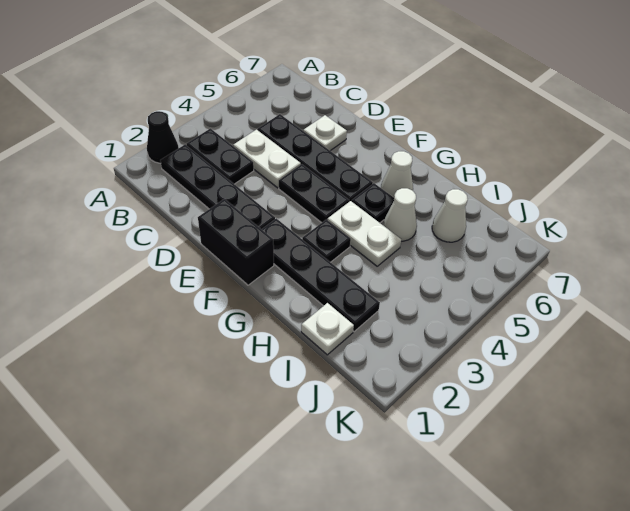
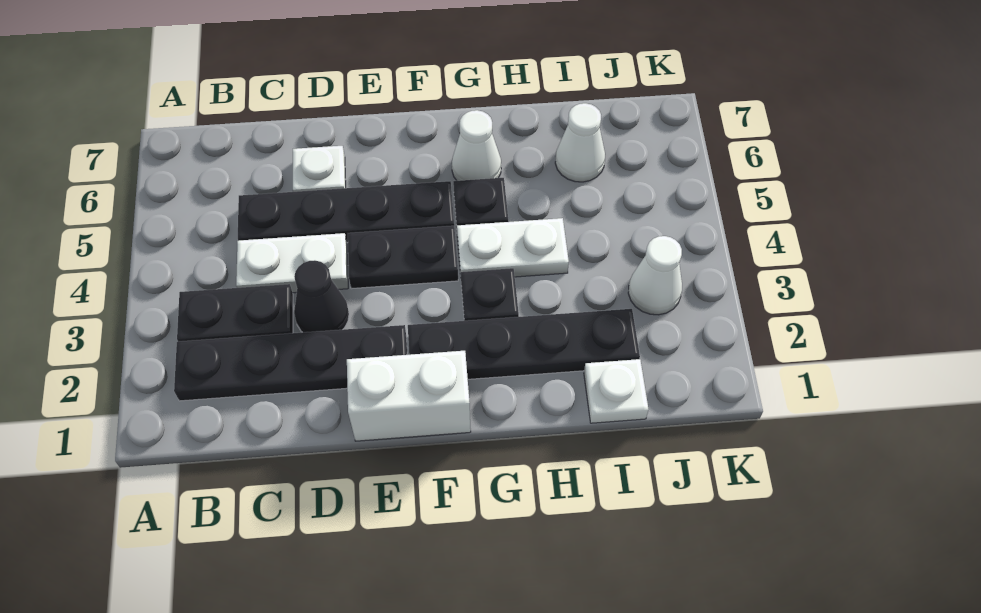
black cone A2 level 1 -> black cone D3 level 1
black brick E1:F1 level 1 -> white brick E1:F1 level 1
white cone H5 level 1 -> white cone J3 level 1

